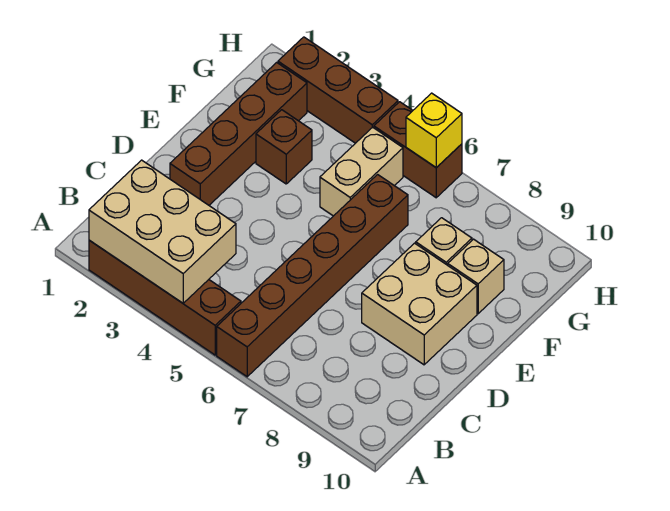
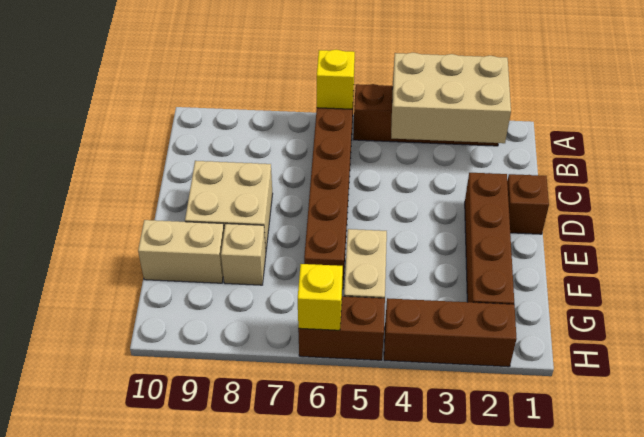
none -> yellow brick A6 level 2
brown brick F3 level 1 -> brown brick D1 level 1
tan brick F9 level 1 -> tan brick F9:F10 level 1

